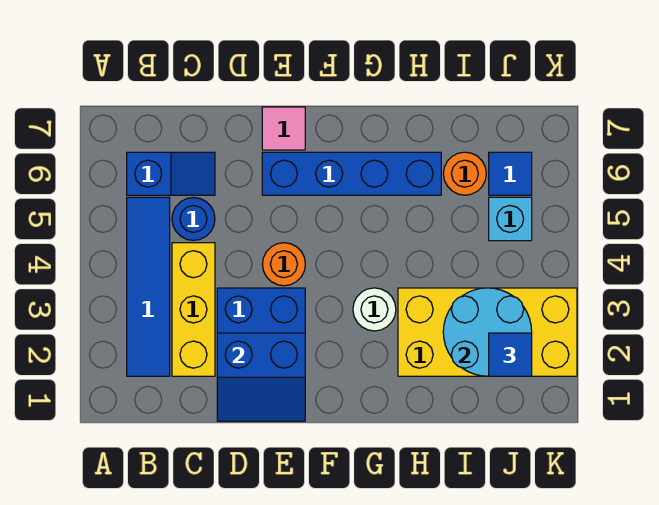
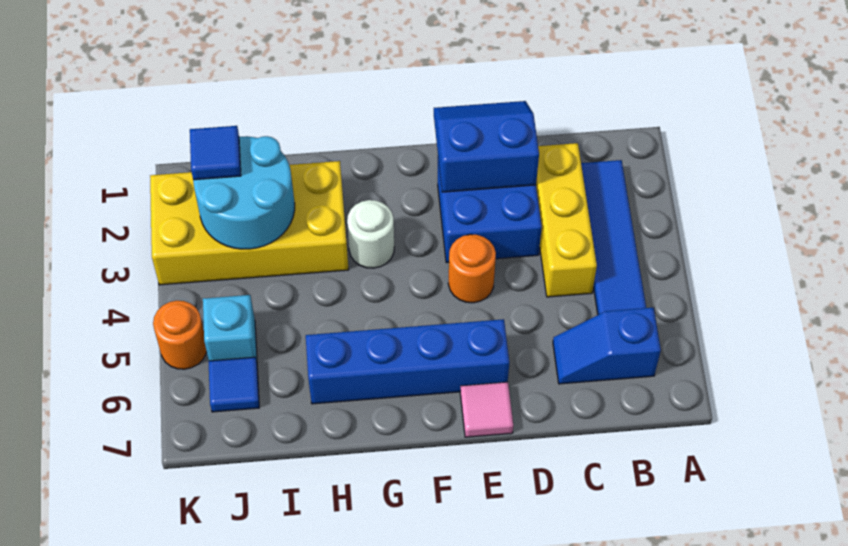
blue round brick C5 level 1 -> none
orange round brick I6 level 1 -> orange round brick K5 level 1

